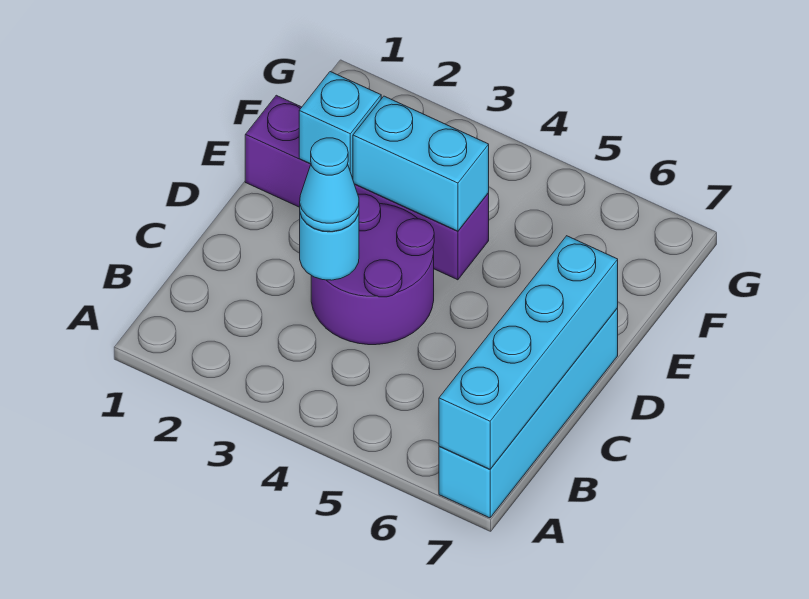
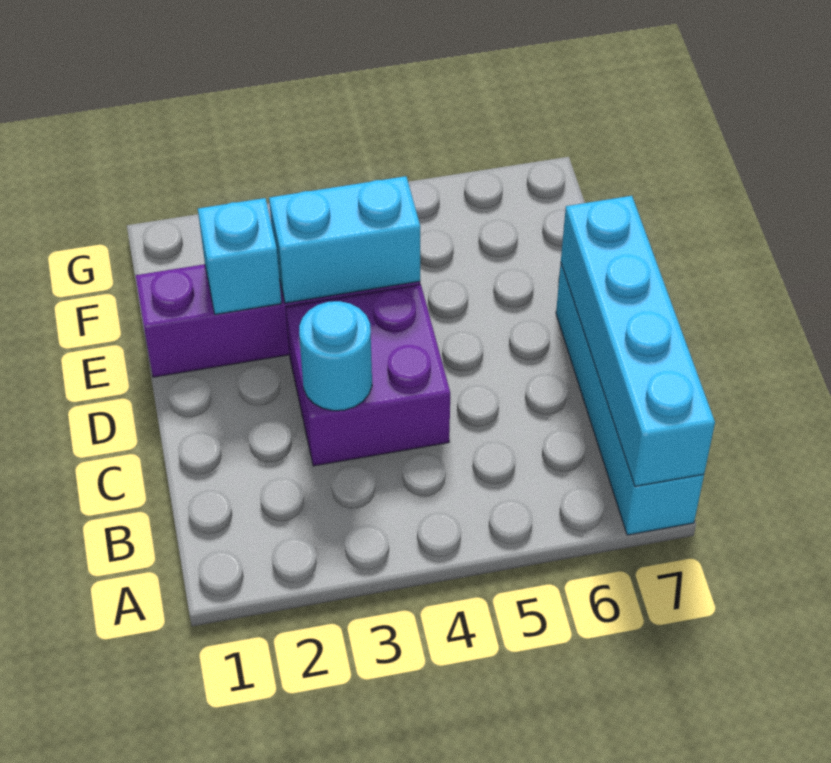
purple round brick C3:D4 level 1 -> purple brick C3:D4 level 1
cyan cone C3 level 3 -> none

